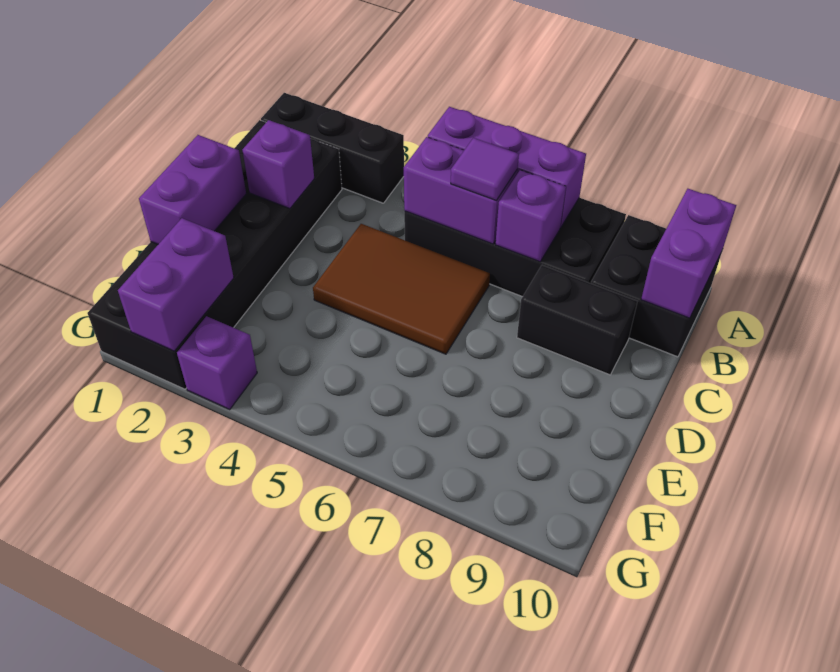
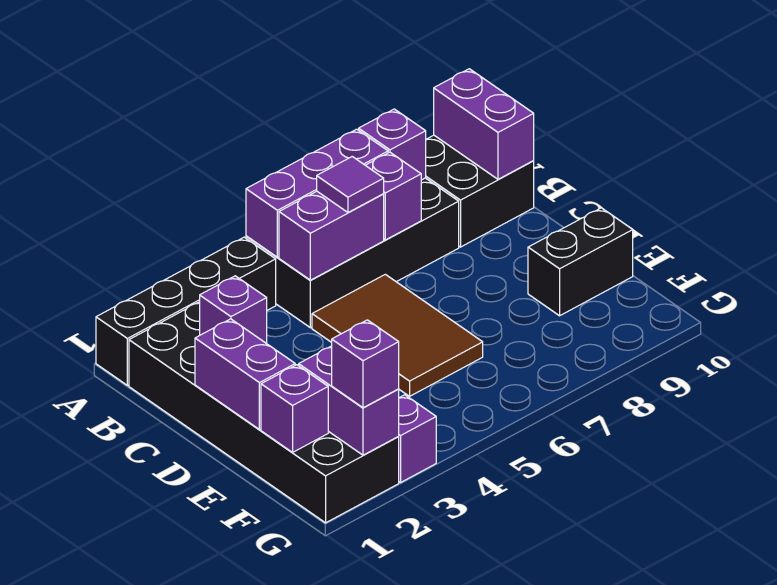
black brick A1:A3 level 1 -> black brick A1:A4 level 1
none -> purple brick A8 level 2
brown tile C4:D6 level 1 -> brown tile C5:E6 level 1
black brick C8:C9 level 1 -> black brick E9:E10 level 1
none -> purple brick F1 level 2
none -> purple brick G2 level 3

